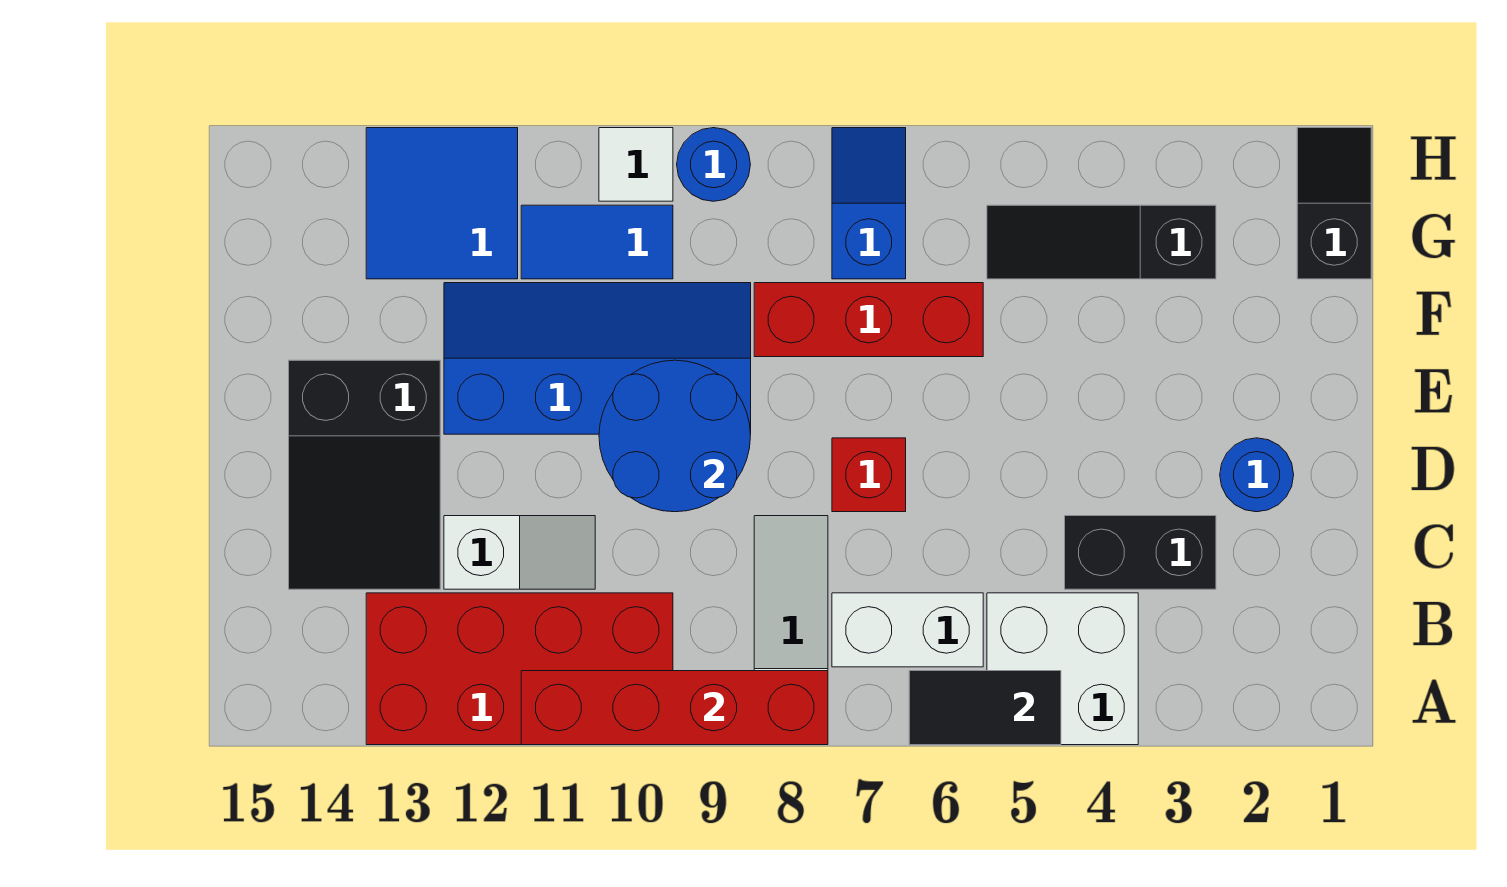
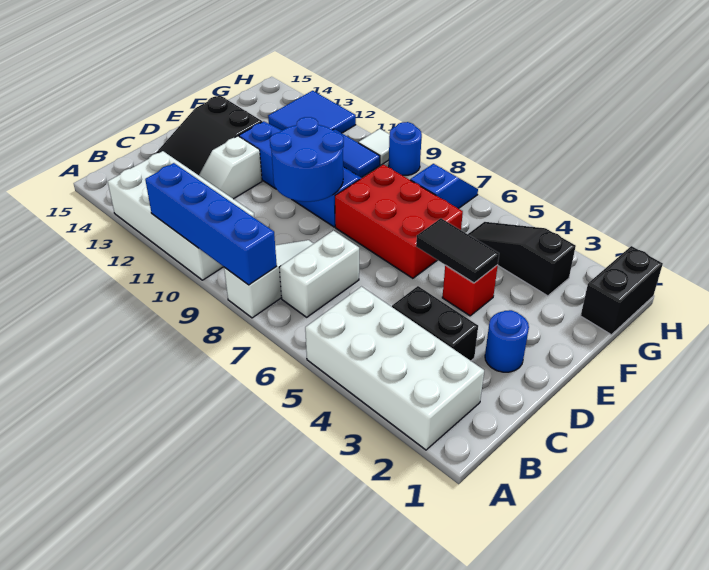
white brick A4:B5 level 1 -> white brick A2:B5 level 1
black tile A5:A6 level 2 -> black tile E4:E5 level 2
red brick A8:A11 level 2 -> blue brick A8:A11 level 2
red brick A10:B13 level 1 -> white brick A10:B13 level 1
white brick B6:B7 level 1 -> white brick B7:C7 level 1
white slope C11:C12 level 1 top 12 -> white slope C12:D12 level 1 top D
red brick D7 level 1 -> red brick E4 level 1
red brick F6:F8 level 1 -> red brick E6:F8 level 1
black slope G1:H1 level 1 top G -> black brick G1:H1 level 1

